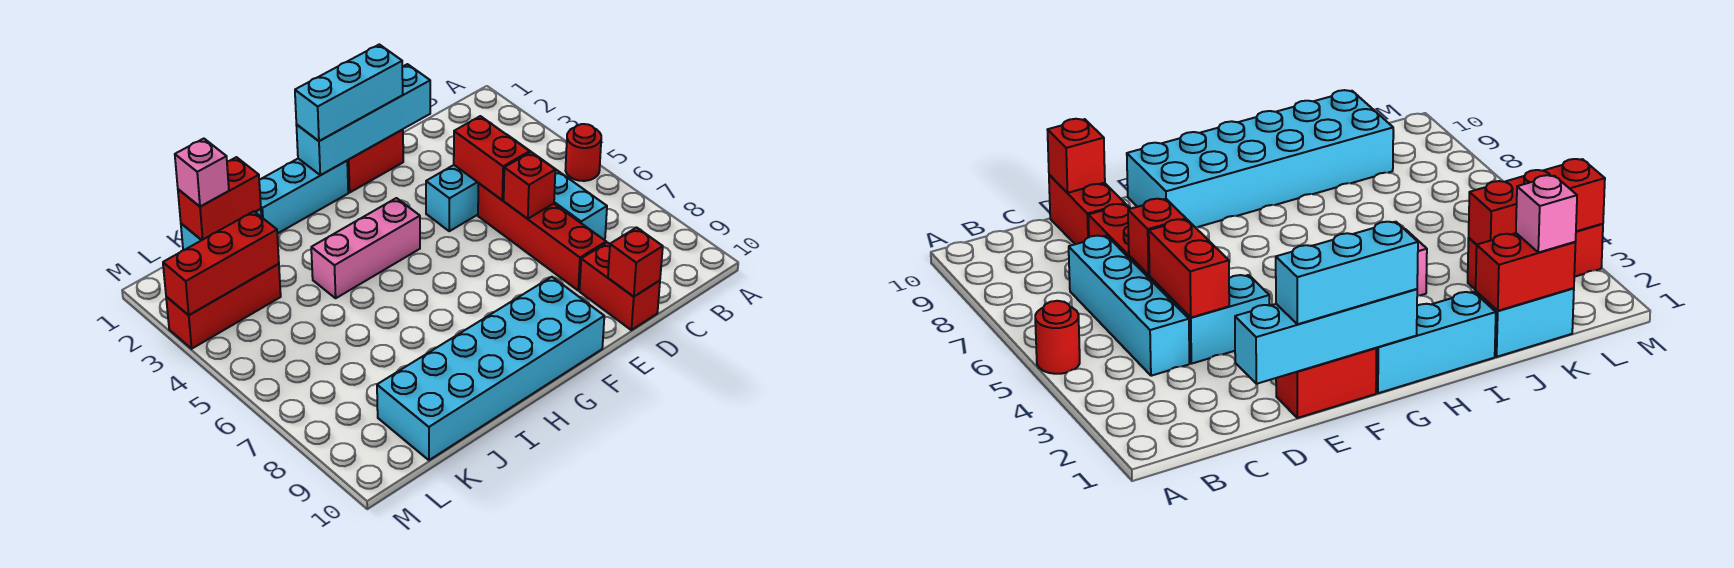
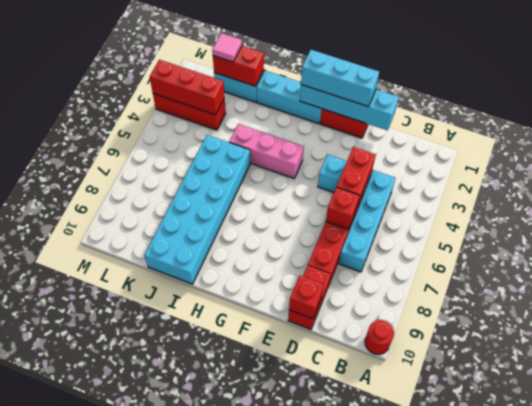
red round brick A5 level 1 -> red round brick A10 level 1
cyan brick F9:K10 level 1 -> cyan brick I5:J10 level 1
pink brick K1 level 3 -> pink tile K1 level 3

